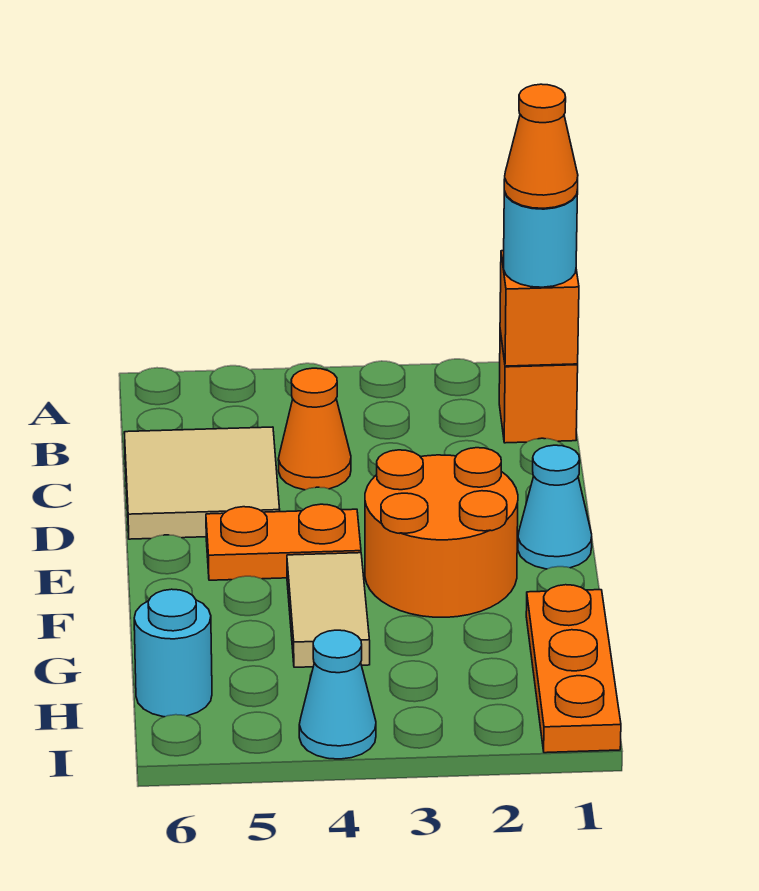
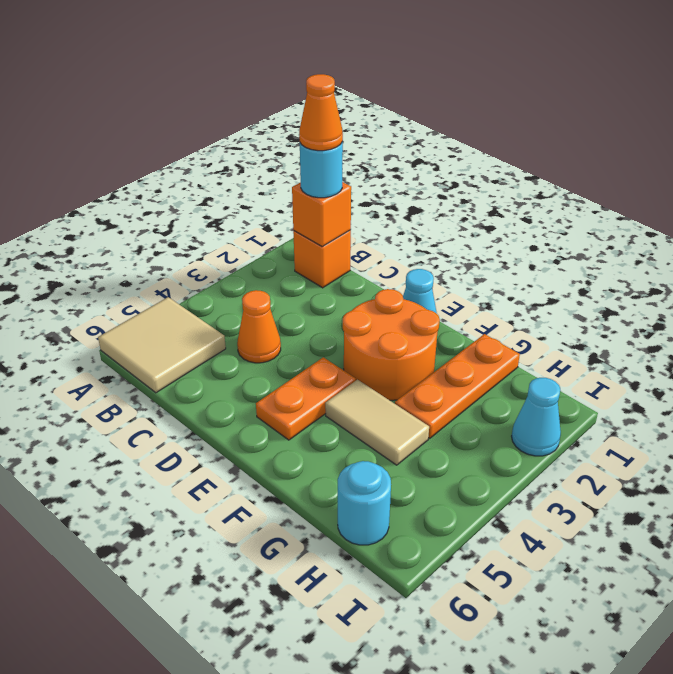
tan tile C5:D6 level 1 -> tan tile A5:B6 level 1
orange plate G1:I1 level 1 -> orange plate G1:G3 level 1
cyan cone I4 level 1 -> cyan cone I2 level 1

